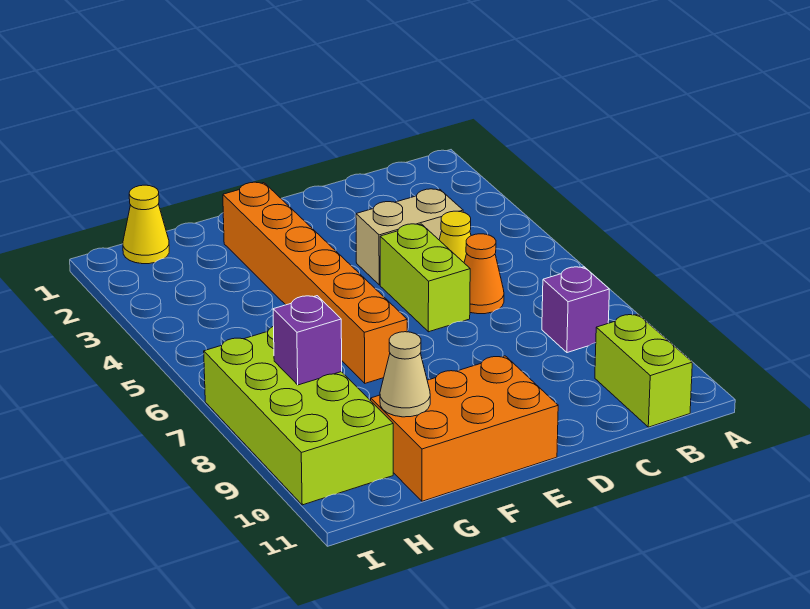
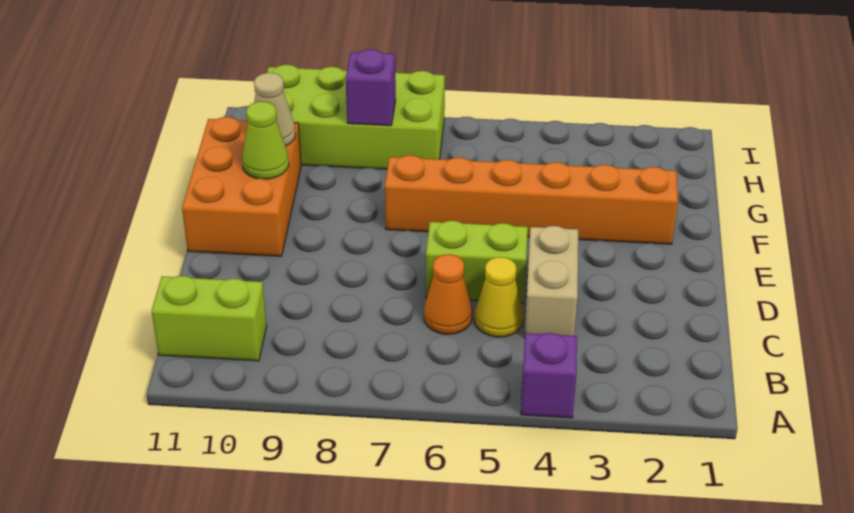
purple brick B8 level 1 -> purple brick A4 level 1
none -> lime cone F10 level 2
yellow cone H1 level 1 -> none

